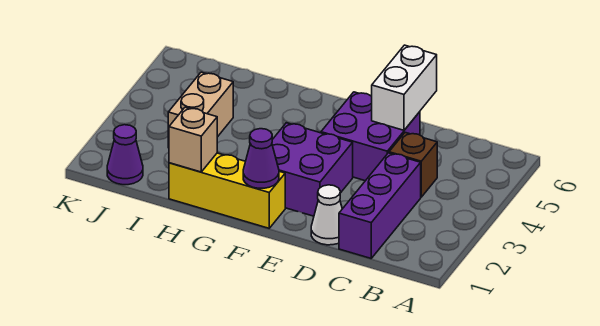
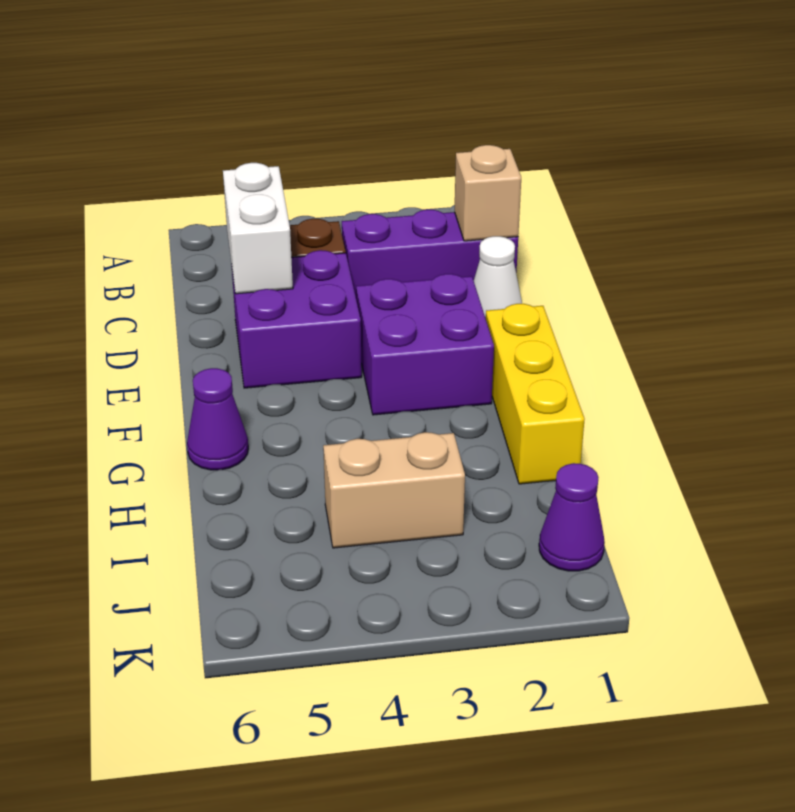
white brick D5:D6 level 2 -> white brick C5:D5 level 2
purple cone F1 level 2 -> purple cone G6 level 1
tan brick H1 level 2 -> tan brick C1 level 2

